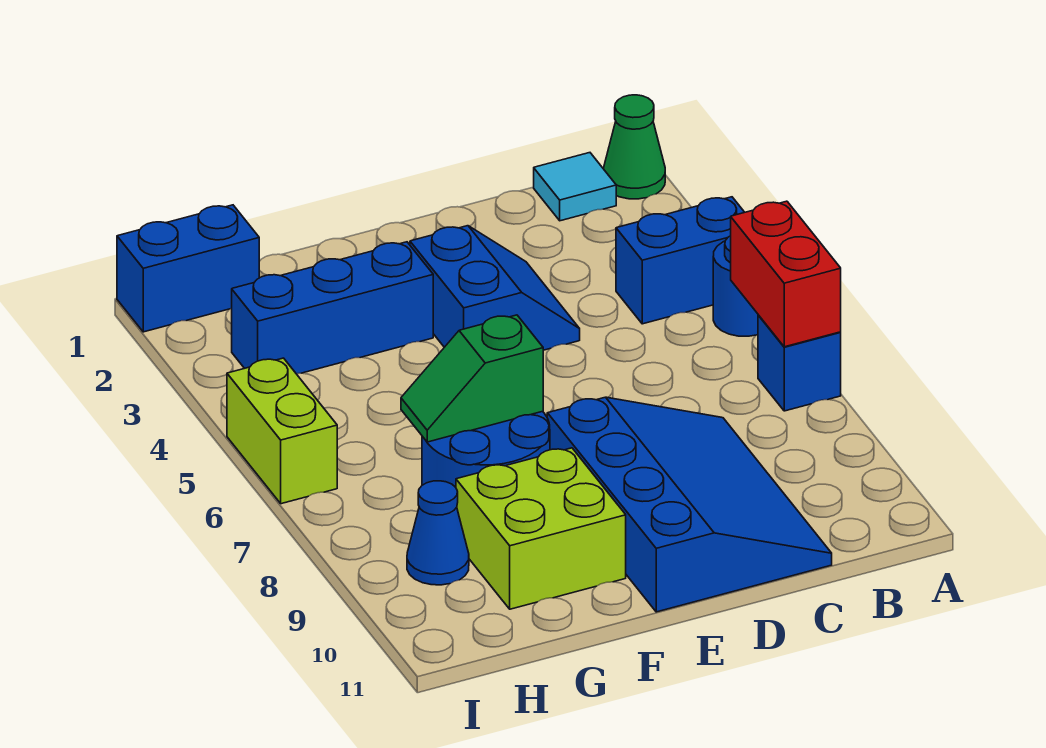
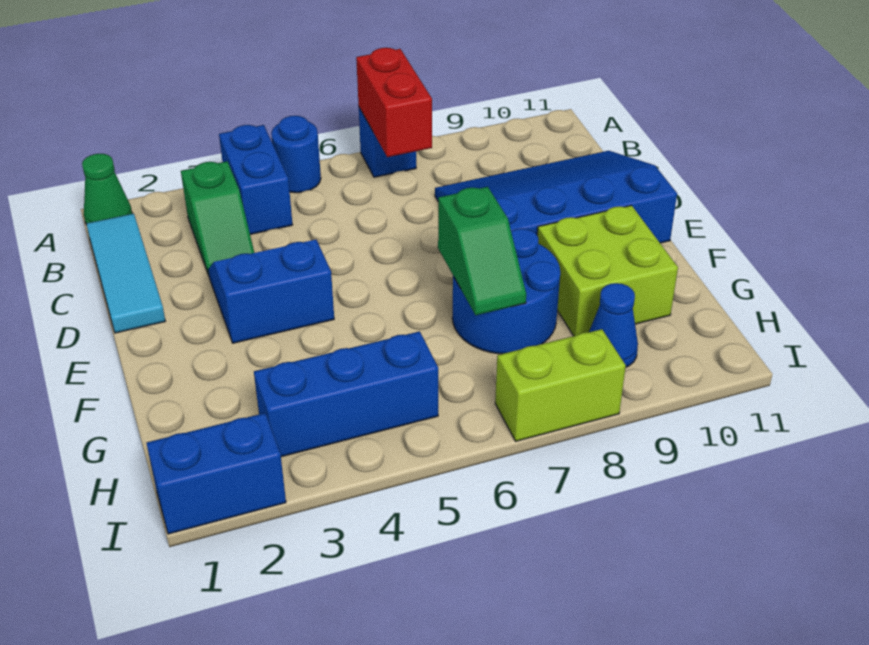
red brick A6:A7 level 2 -> red brick A7:B7 level 2
cyan tile B1 level 1 -> cyan tile B1:D1 level 1
none -> green slope B3:C3 level 1 top B
blue brick F3:H3 level 1 -> blue brick H3:H5 level 1
blue brick H1:I1 level 1 -> blue brick I1:I2 level 1
lime brick I5:I6 level 1 -> lime brick I7:I8 level 1

